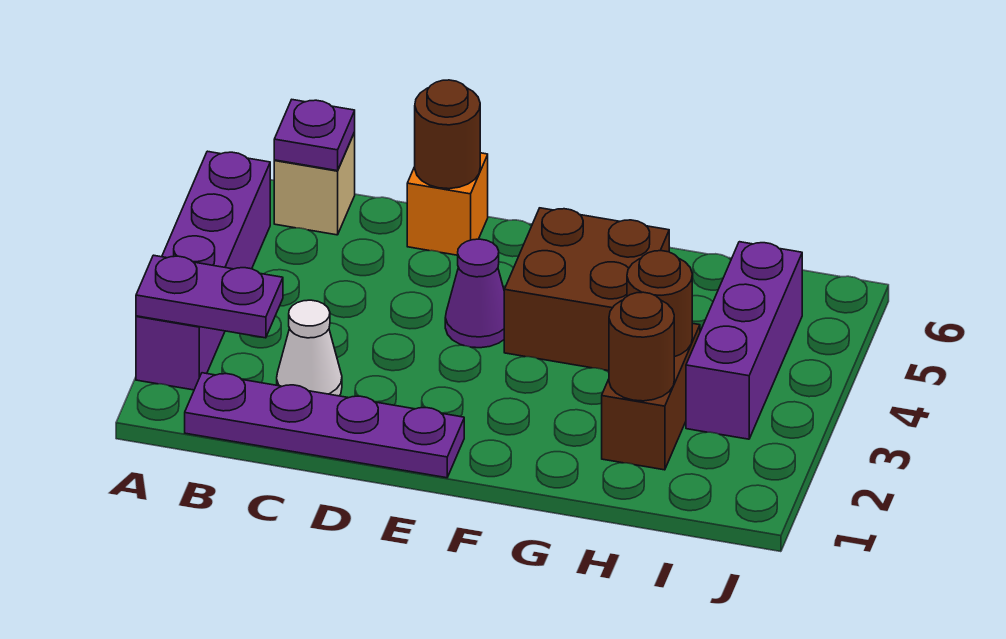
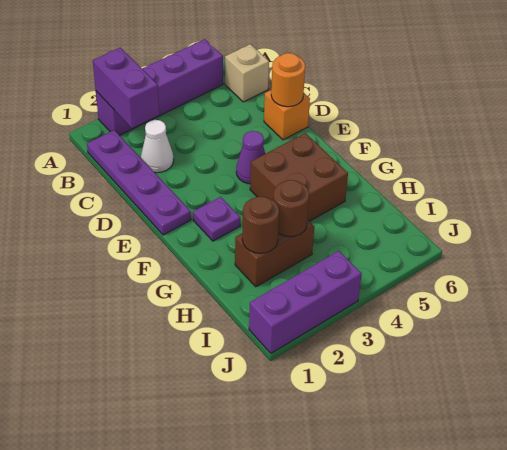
purple plate A2:B2 level 2 -> purple brick A2:B2 level 2
purple plate B6 level 2 -> purple plate F2 level 1
brown round brick D6 level 2 -> orange round brick D6 level 2
purple brick I3:I5 level 1 -> purple brick J1:J3 level 1

